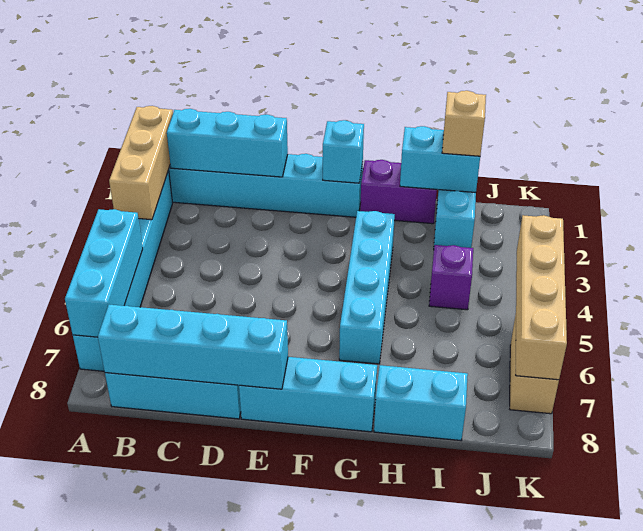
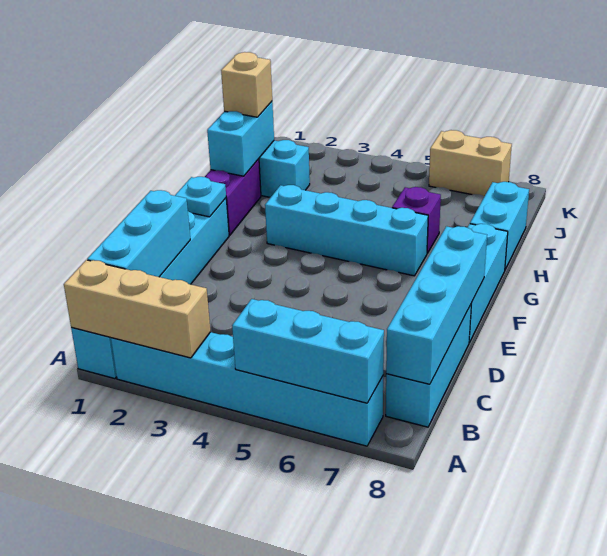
cyan brick F1 level 2 -> cyan plate F1 level 2
purple brick I4 level 1 -> purple brick H6 level 1
tan brick K4:K7 level 2 -> none

